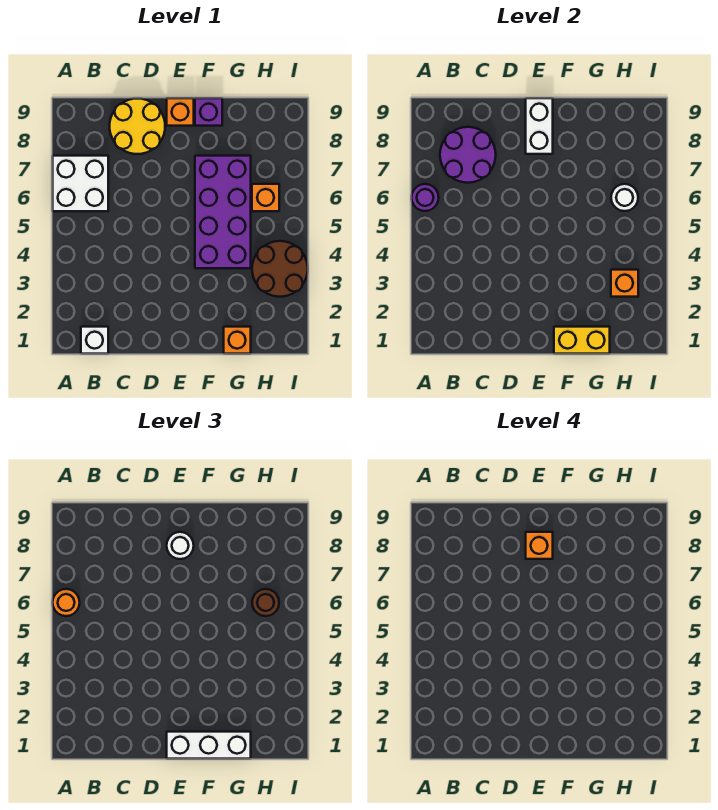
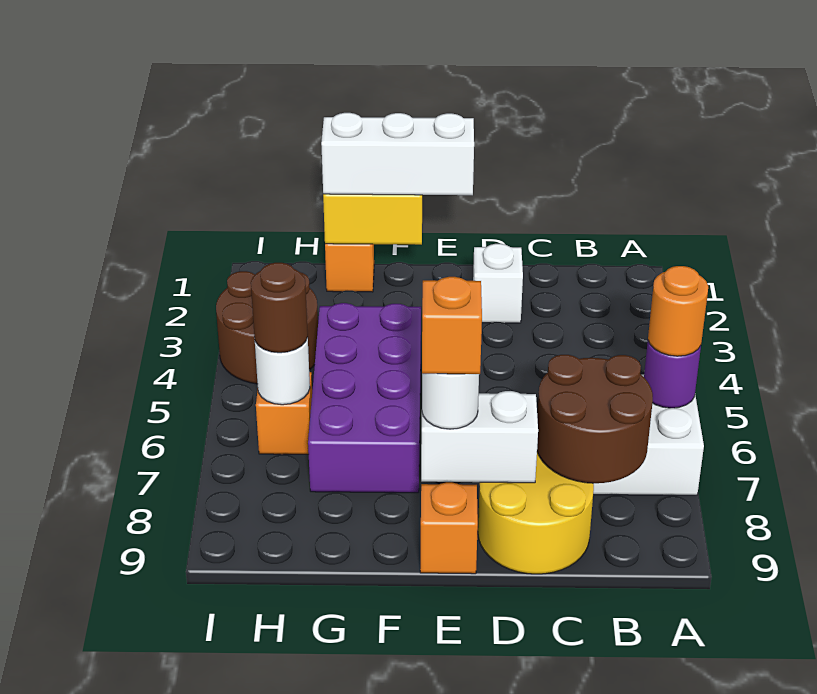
white brick B1 level 1 -> white brick D2 level 1
purple round brick B7:C8 level 2 -> brown round brick B7:C8 level 2
white brick E8:E9 level 2 -> white brick D8:E8 level 2
purple brick F9 level 1 -> none
orange brick H3 level 2 -> none

